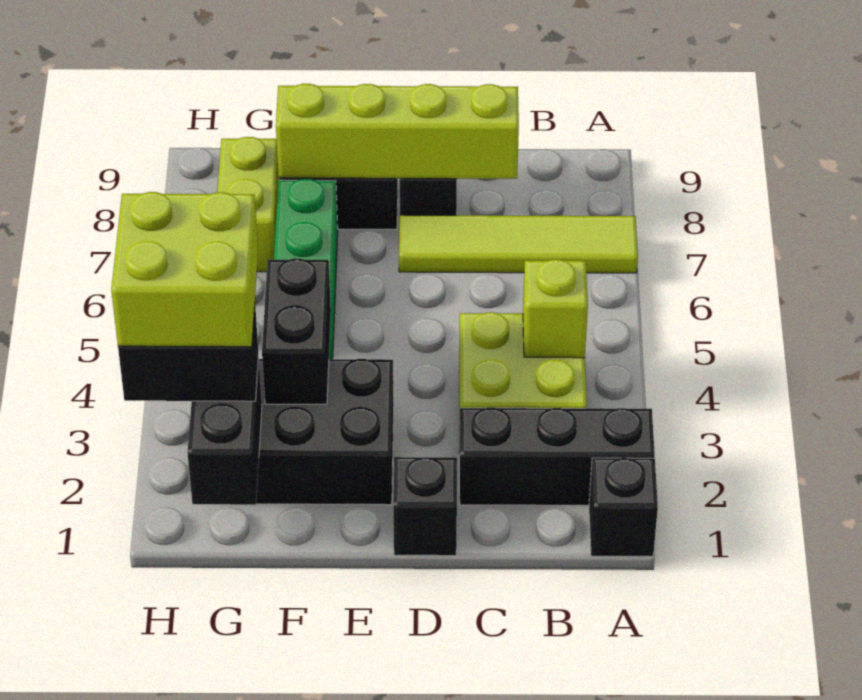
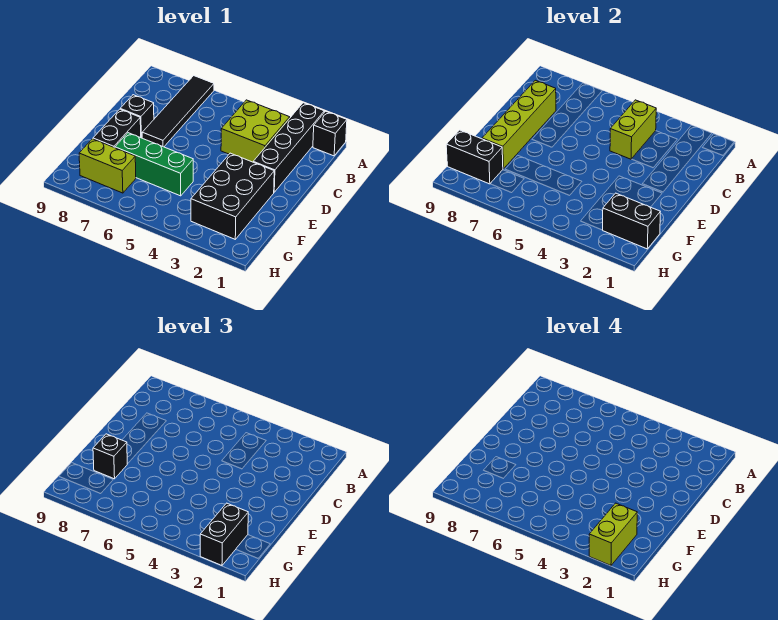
black brick A2:C2 level 1 -> black brick A2:D2 level 1
lime tile A7:D7 level 1 -> black tile A7:D7 level 1
lime brick B4 level 2 -> lime brick B4:C4 level 2
black brick D1 level 1 -> black brick F8 level 3
black brick F3:F4 level 2 -> black brick G8:G9 level 2
lime brick G2:H3 level 4 -> lime brick G2:H2 level 4

